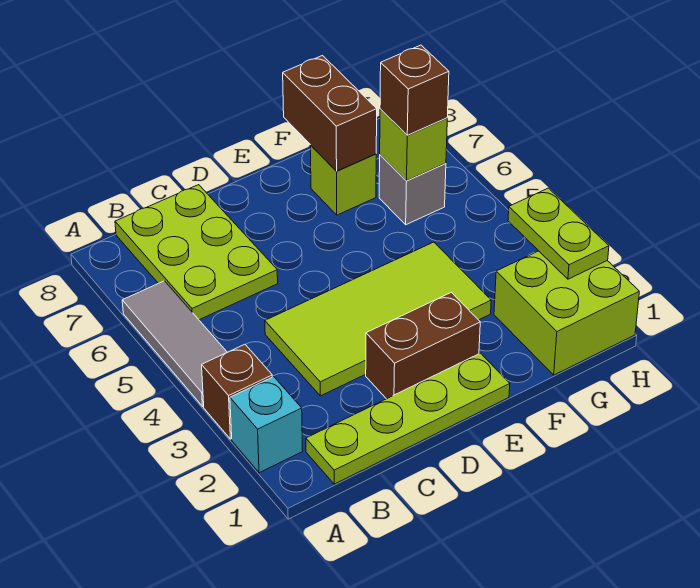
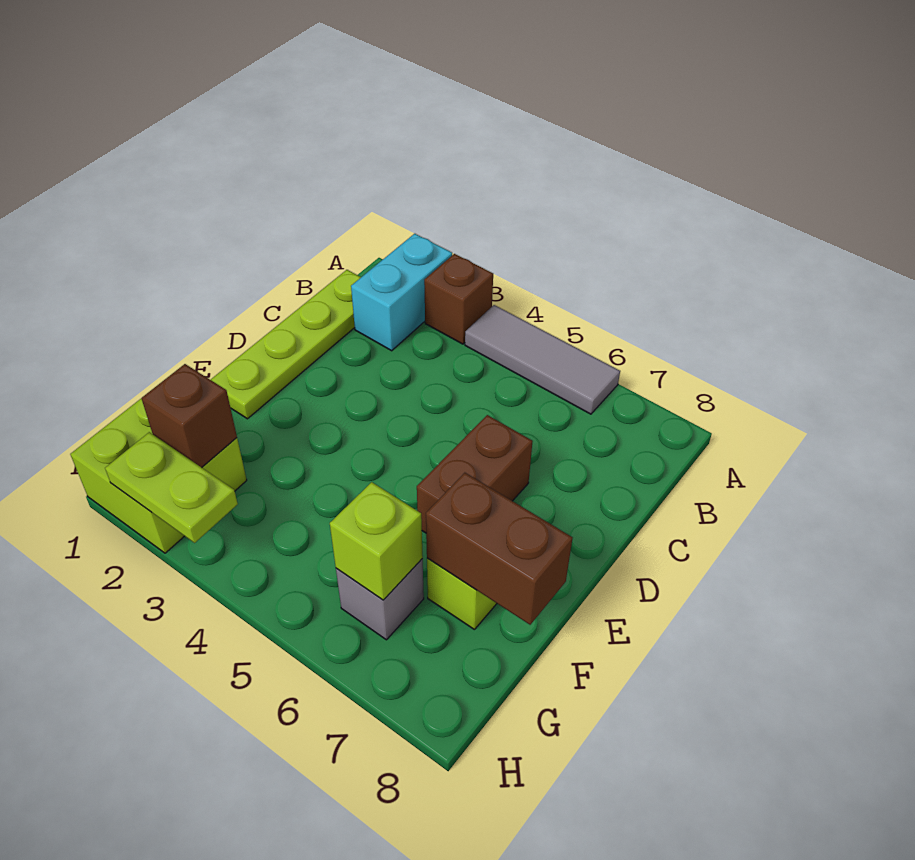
cyan brick A2 level 1 -> cyan brick A2:B2 level 1
lime plate B6:C8 level 1 -> none
lime tile C3:F4 level 1 -> none
brown brick D2:E2 level 1 -> brown brick D6:E6 level 1
brown brick G6 level 3 -> brown brick G2 level 2

